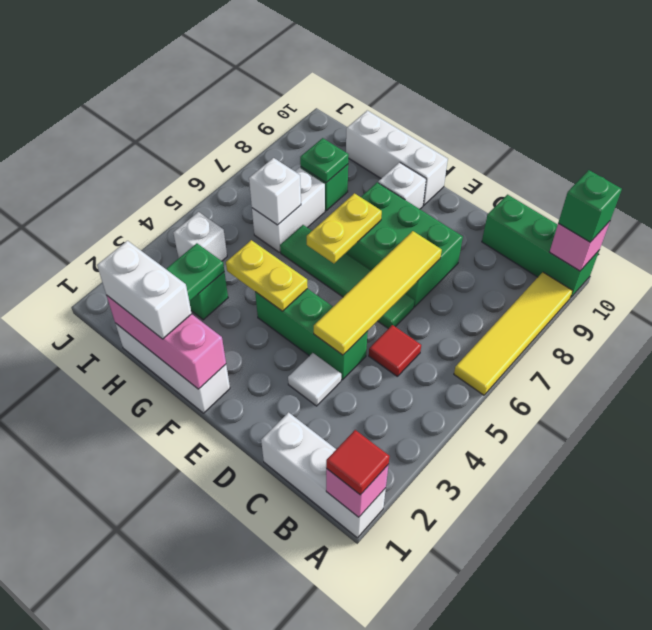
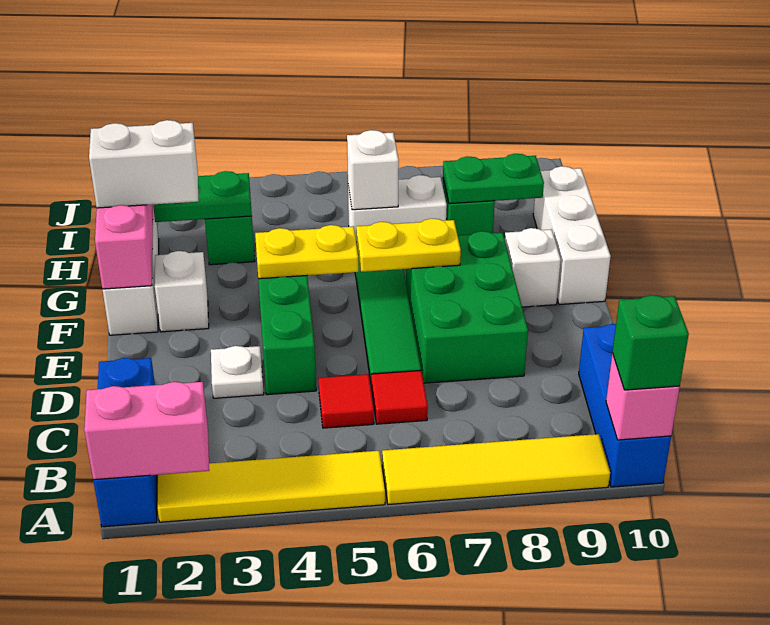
white brick A1:C1 level 1 -> blue brick A1:C1 level 1
pink brick A1 level 2 -> pink brick A1:A2 level 2
red tile A1 level 3 -> red tile C6 level 1
green brick A10:C10 level 1 -> blue brick A10:C10 level 1
white tile D3 level 1 -> white plate D3 level 1
yellow tile D4:D7 level 2 -> yellow tile A2:A5 level 1
yellow plate F4:G4 level 2 -> yellow plate F4:F5 level 2
white brick G1:H1 level 3 -> white brick G1:G2 level 3
green plate H8 level 2 -> green plate H8:H9 level 2
white brick I4 level 1 -> white brick F2 level 1

